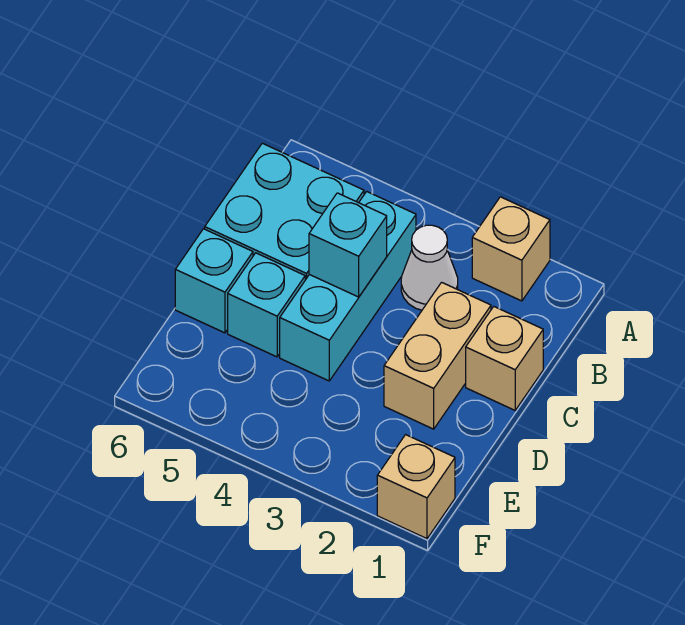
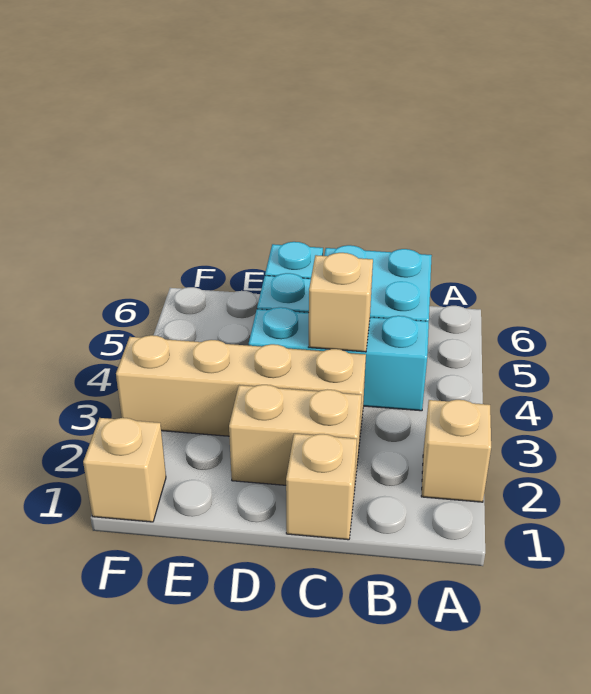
white cone B3 level 1 -> none
none -> tan brick C3:F3 level 1
cyan brick C4 level 2 -> tan brick C4 level 2

